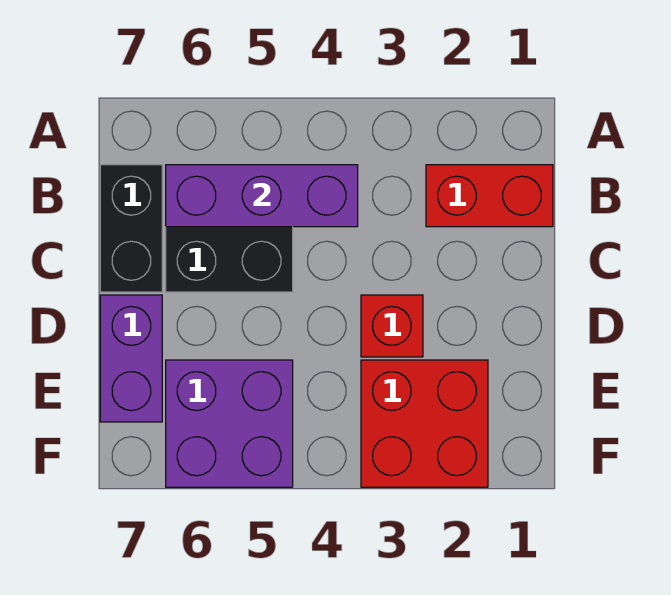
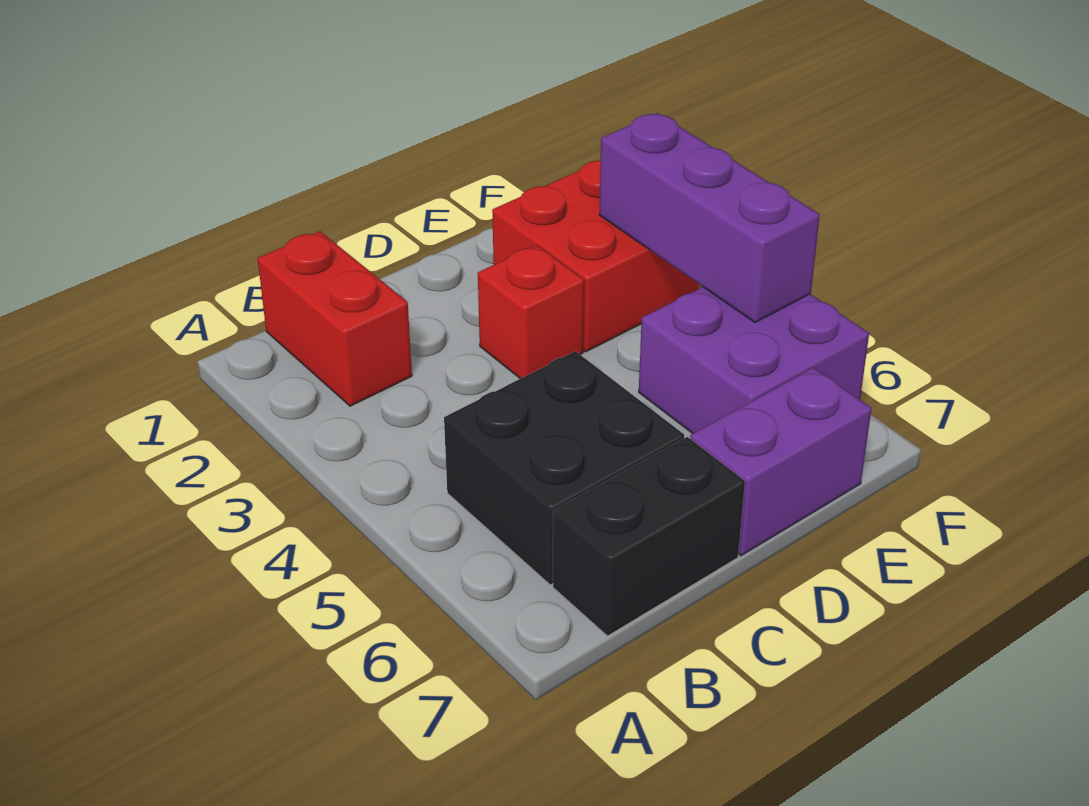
purple brick B4:B6 level 2 -> purple brick F3:F5 level 2

